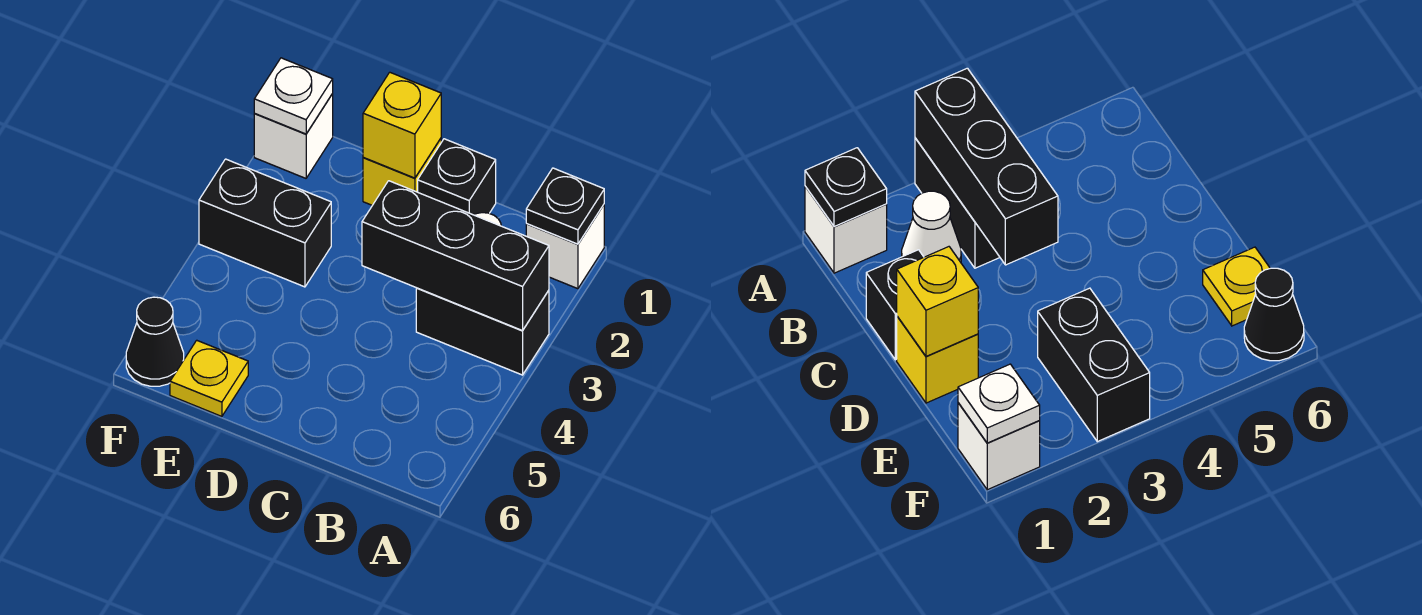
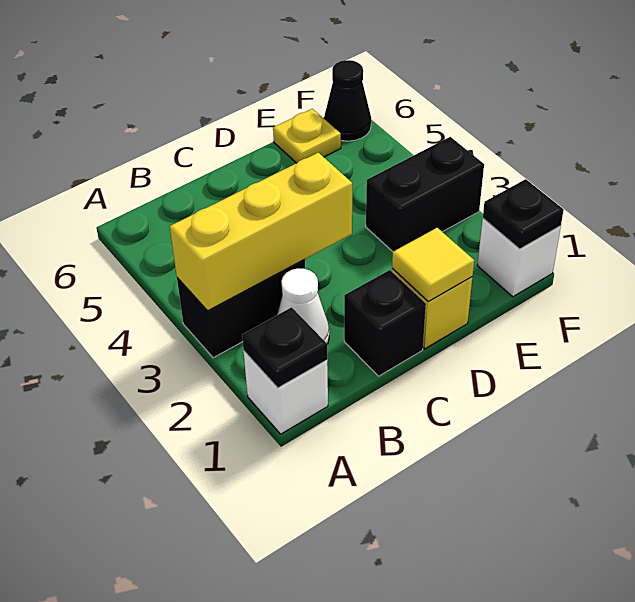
black brick A3:C3 level 2 -> yellow brick A3:C3 level 2
yellow brick D1 level 2 -> yellow tile D1 level 2
white plate F1 level 2 -> black plate F1 level 2

